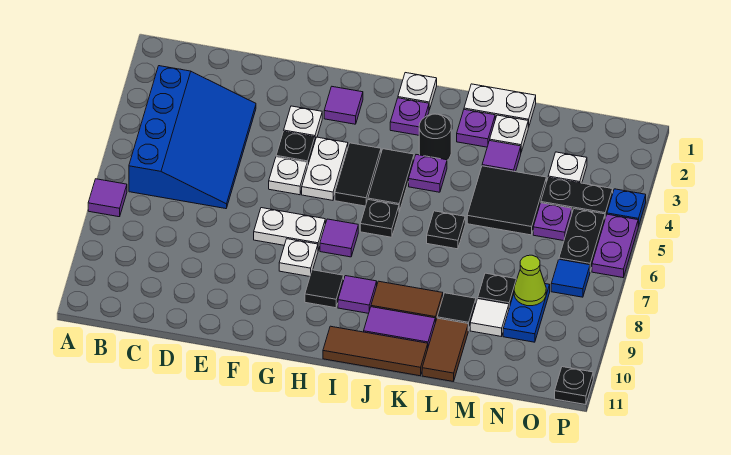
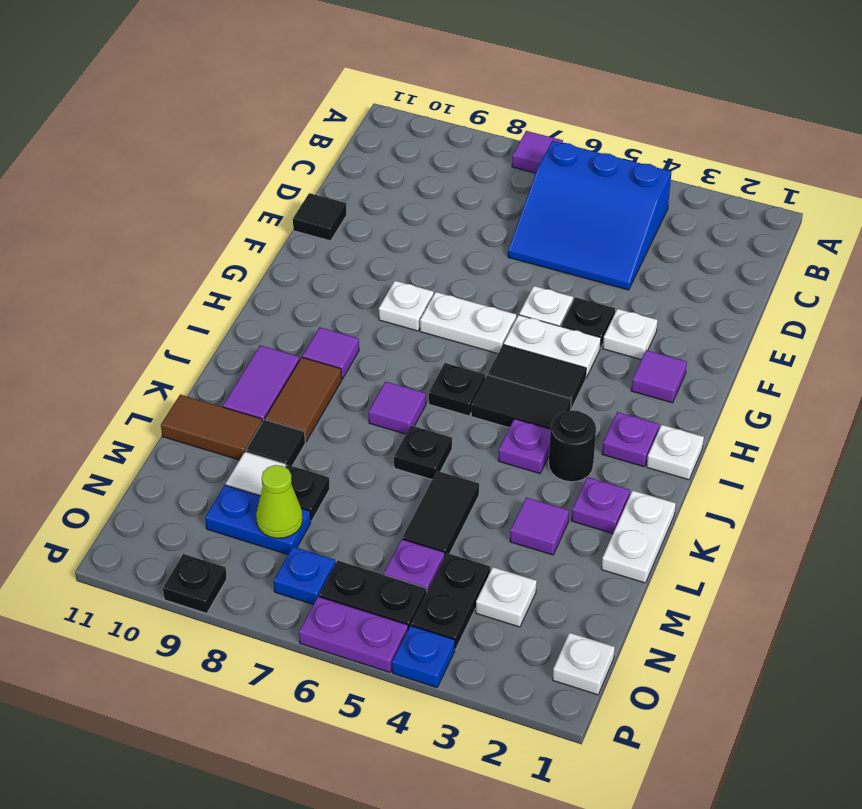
blue slope B3:D6 level 1 top B -> blue slope B4:D6 level 1 top B
white plate F7:G7 level 1 -> white plate G6:G7 level 1
purple tile H7 level 1 -> purple tile J7 level 1
black tile H9 level 1 -> black tile E11 level 1
brown tile I11:K11 level 1 -> none
white plate L2 level 1 -> white plate O1 level 1
black tile L4:M5 level 1 -> black tile L5:M5 level 1
blue tile O7 level 1 -> blue plate O7 level 1
black plate P11 level 1 -> black plate P9 level 1

